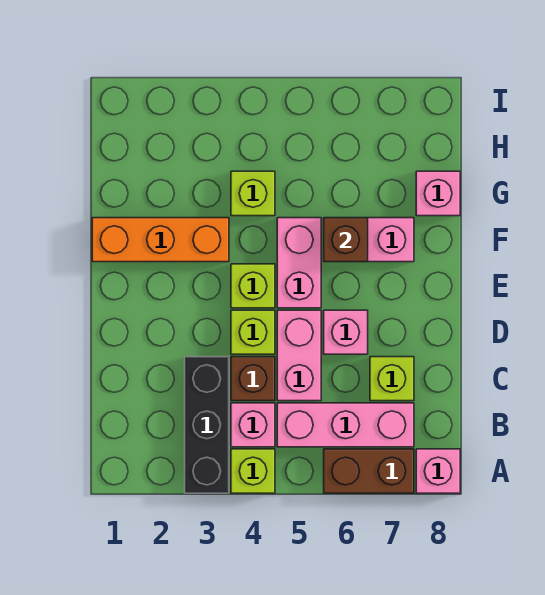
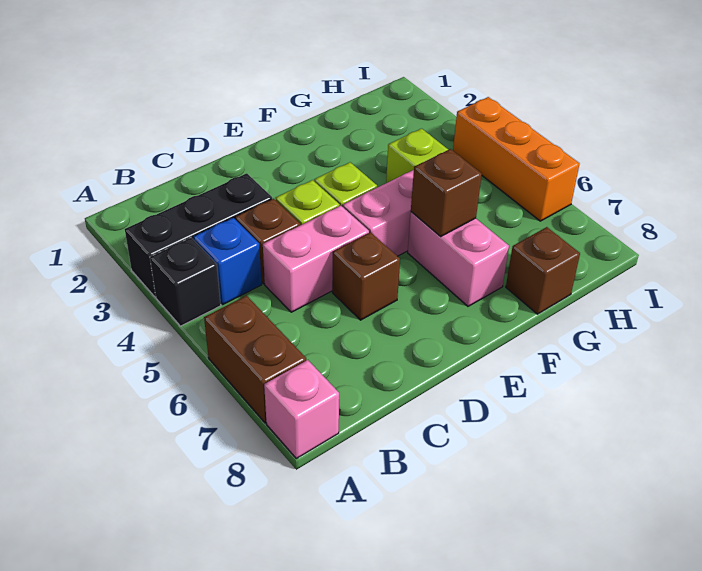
lime brick A4 level 1 -> black brick A4 level 1
pink brick B4 level 1 -> blue brick B4 level 1
pink brick B5:B7 level 1 -> none
lime brick C7 level 1 -> none
pink brick D6 level 1 -> brown brick D6 level 1
orange brick F1:F3 level 1 -> orange brick I4:I6 level 1
pink brick G8 level 1 -> brown brick G8 level 1

